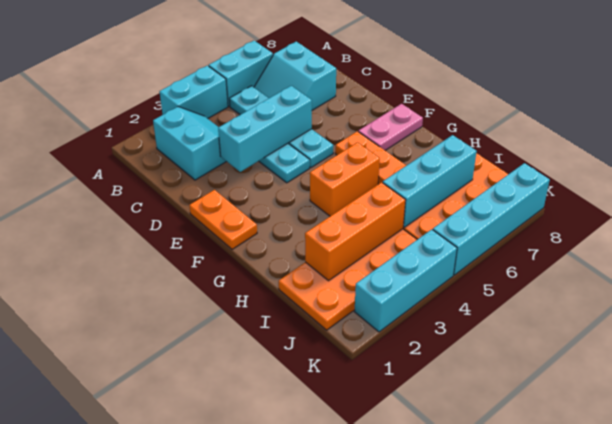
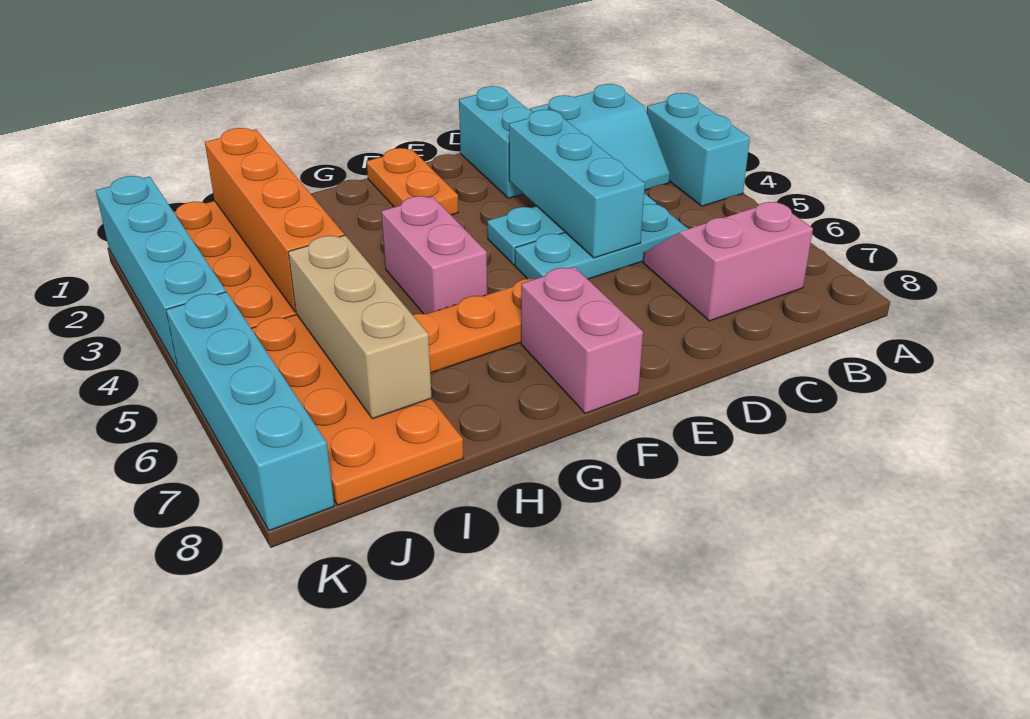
cyan brick A5:A6 level 1 -> cyan brick D1:D2 level 1
cyan plate B5:E5 level 1 -> cyan plate C5:E5 level 1
cyan slope B6:C7 level 1 top 7 -> pink slope B6:C7 level 1 top 7
orange plate E1:F1 level 1 -> orange plate F1:F2 level 1
pink plate F7:F8 level 1 -> pink brick F7:F8 level 1
orange brick G4:G5 level 1 -> pink brick G4:G5 level 1
orange brick I2:I4 level 2 -> orange brick I1:I4 level 2
cyan brick I5:I7 level 2 -> tan brick I5:I7 level 2
cyan brick K2:K4 level 1 -> cyan brick K1:K4 level 1

